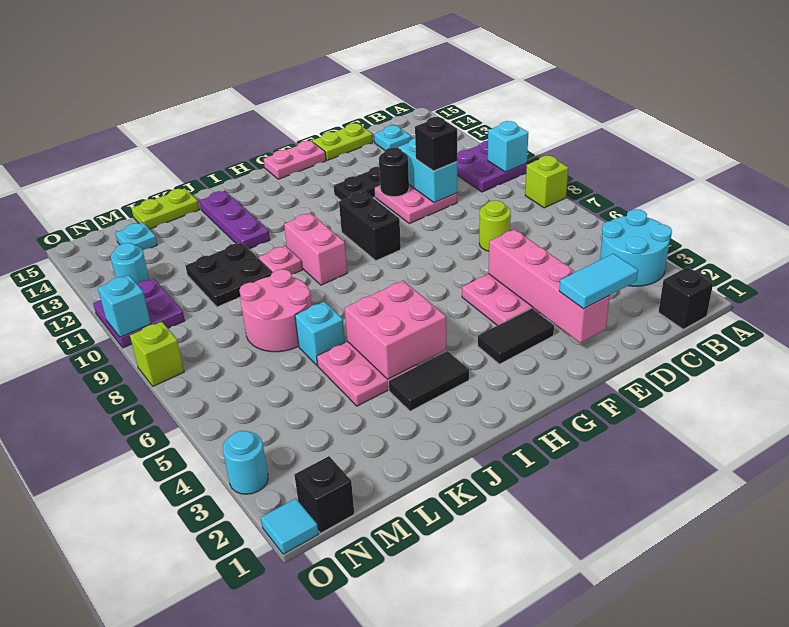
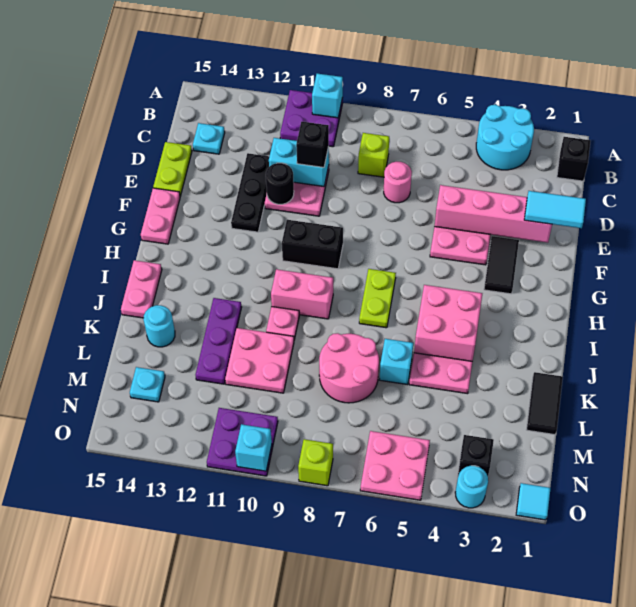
lime brick A8 level 1 -> lime brick C8 level 1
cyan tile D2:E2 level 3 -> cyan tile E1:E2 level 3
lime round brick D7 level 1 -> pink round brick D7 level 1
black tile I3:J3 level 1 -> black tile K1:L1 level 1
none -> pink plate I15:J15 level 1
purple plate J12:J14 level 1 -> purple plate J12:L12 level 1
black plate K10:L11 level 1 -> pink plate K10:L11 level 1
lime plate K15:L15 level 1 -> lime plate H7:I7 level 1
black brick N1 level 1 -> black brick N3 level 1
none -> pink plate N5:O6 level 1
cyan round brick N12 level 1 -> cyan round brick K14 level 1

